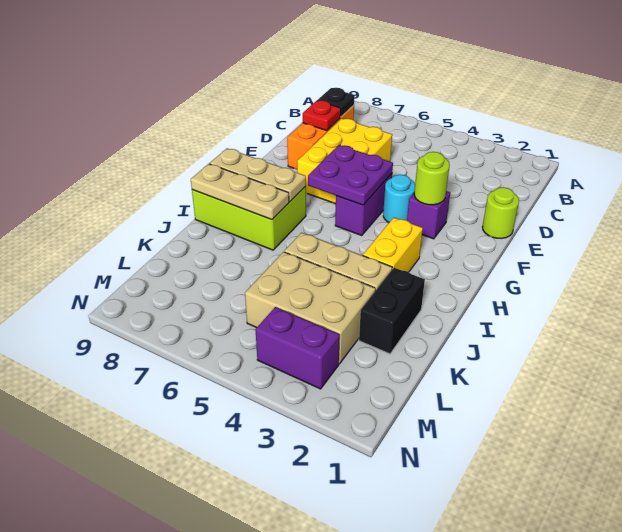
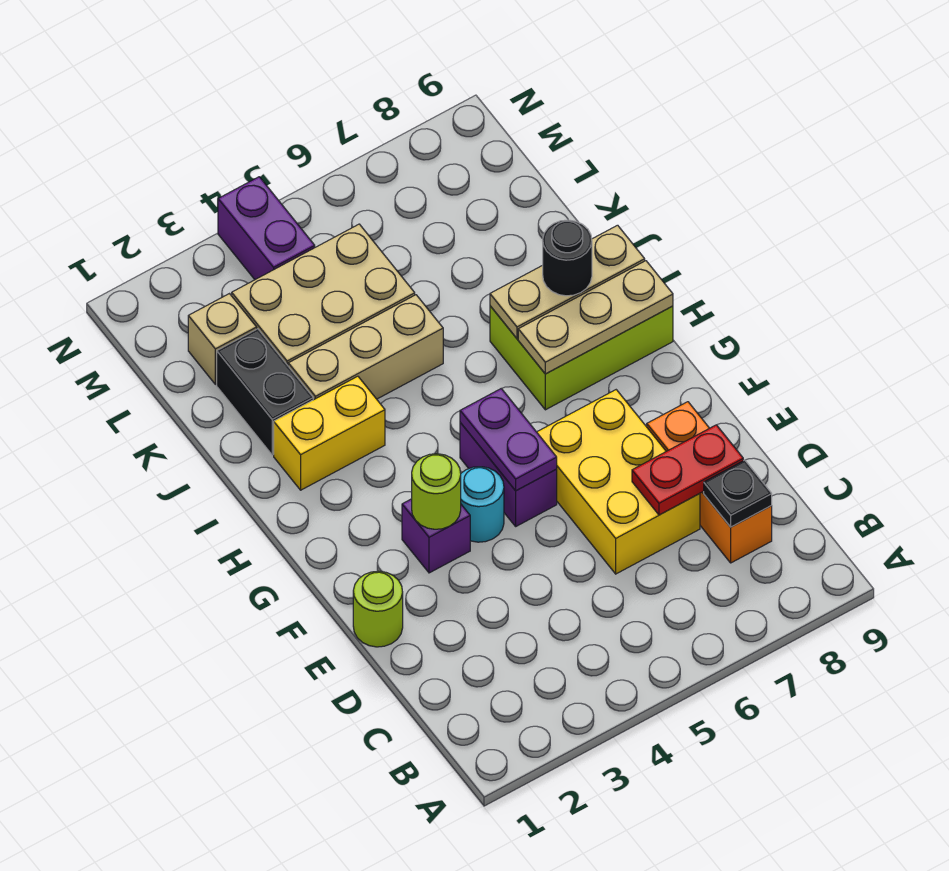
red plate D8 level 2 -> red plate D7:D8 level 2
purple plate F5:G6 level 2 -> purple plate F5:G5 level 2
yellow brick H3:I3 level 1 -> yellow brick I2:I3 level 1
none -> black round brick I8 level 3
none -> tan brick L2 level 1
purple brick M3:M4 level 1 -> purple brick M4:N4 level 1

